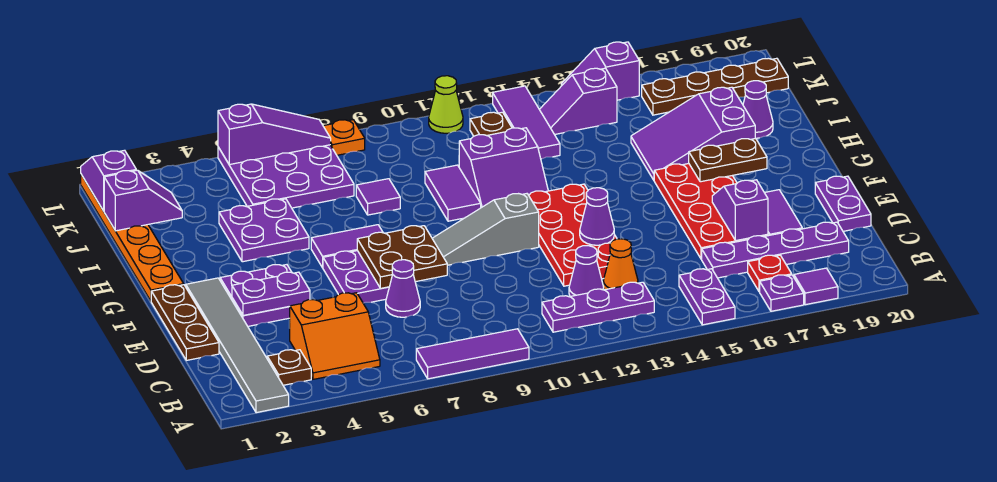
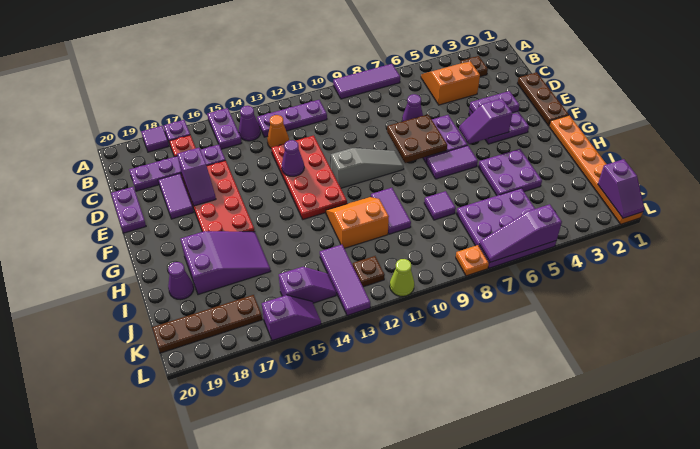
grey tile A2:F2 level 1 -> none
purple cone C12 level 1 -> purple cone B14 level 1
brown plate G17:G18 level 2 -> none
purple slope H11:I12 level 1 top I -> orange slope H11:I12 level 1 top I
purple slope J1:J2 level 2 top 1 -> purple slope F4:F5 level 2 top 4

